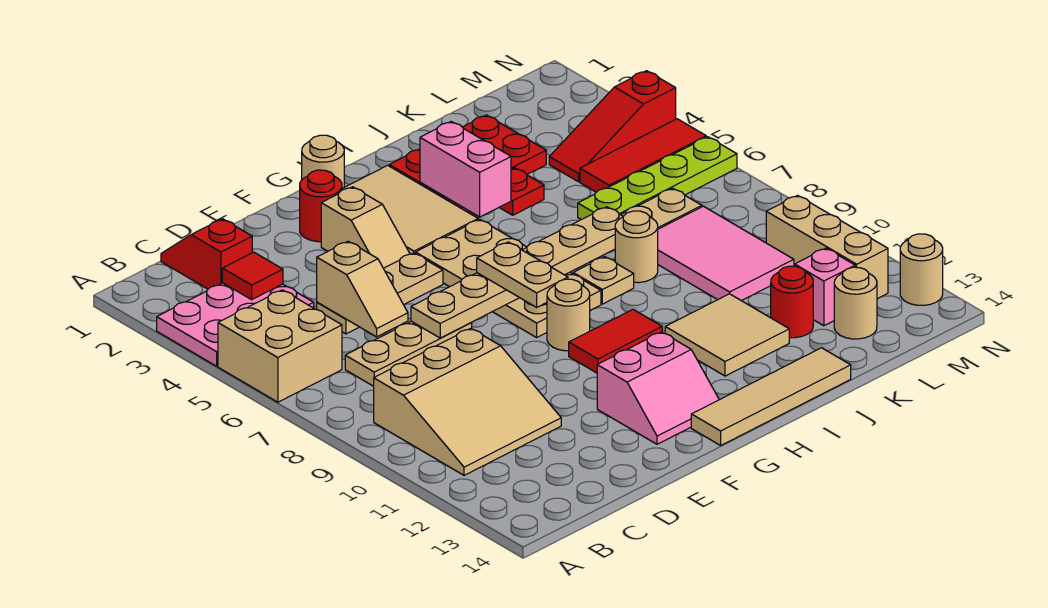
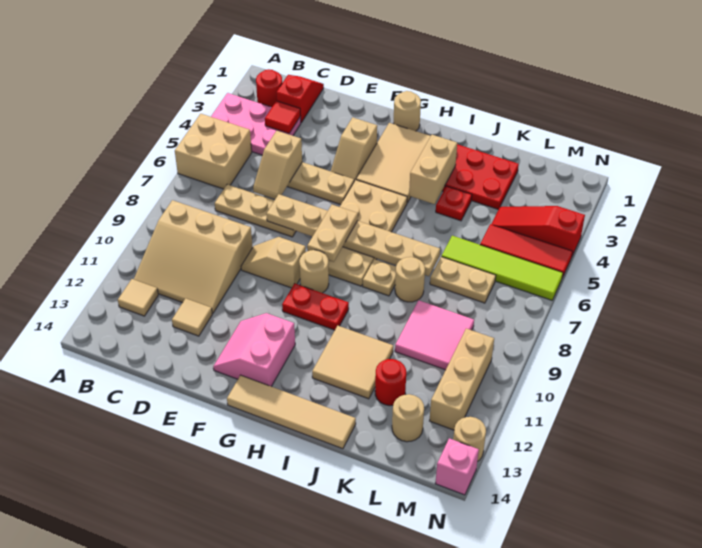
none -> tan tile B12 level 1
none -> tan tile D12 level 1
none -> tan slope E9:F9 level 1 top F
red round brick F2 level 1 -> red round brick B2 level 1
pink slope F12:G13 level 1 top 12 -> pink slope F12:G13 level 1 top G
red tile G10:H10 level 1 -> red plate G10:H10 level 1
pink brick I3:I4 level 2 -> tan brick I3:I4 level 2
lime plate K6:N6 level 1 -> lime tile K6:N6 level 1
pink tile K8:L10 level 1 -> pink tile K9:L10 level 1
pink brick L12 level 1 -> pink brick N14 level 1

